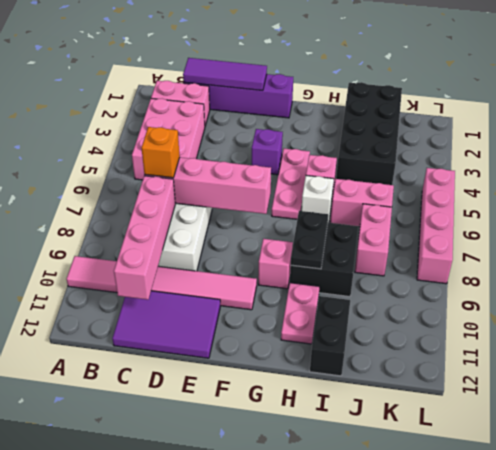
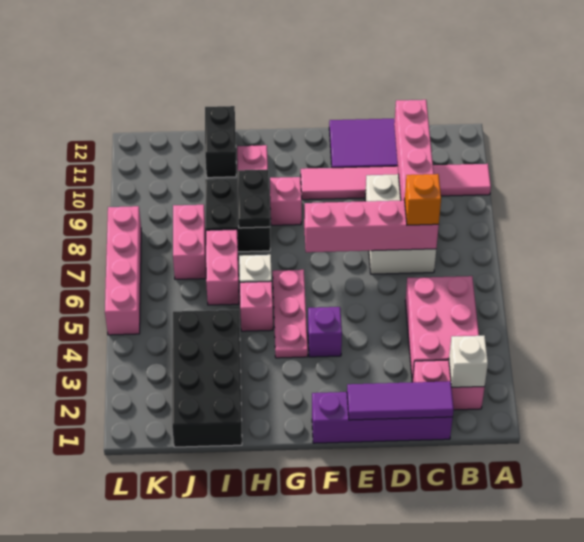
none -> white brick B2 level 2
pink brick I6:J6 level 1 -> pink brick I6:I7 level 1

